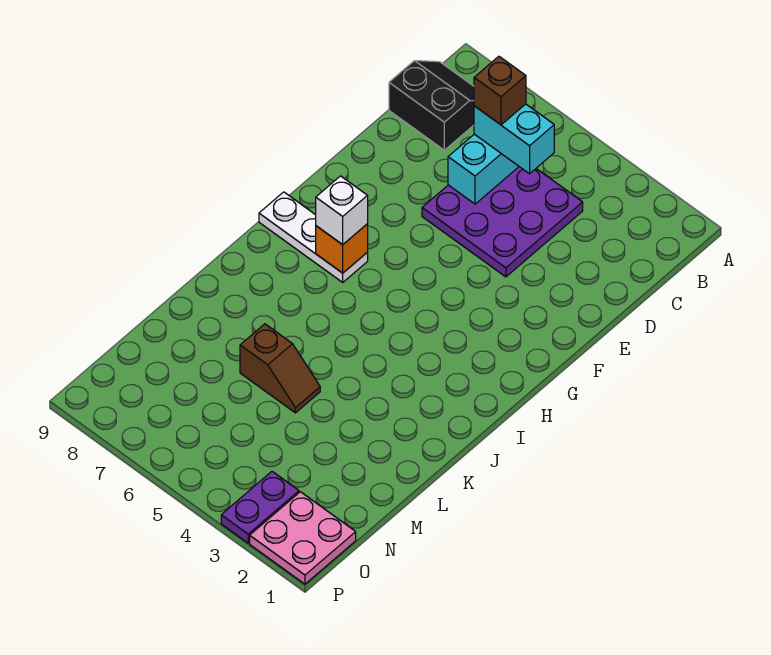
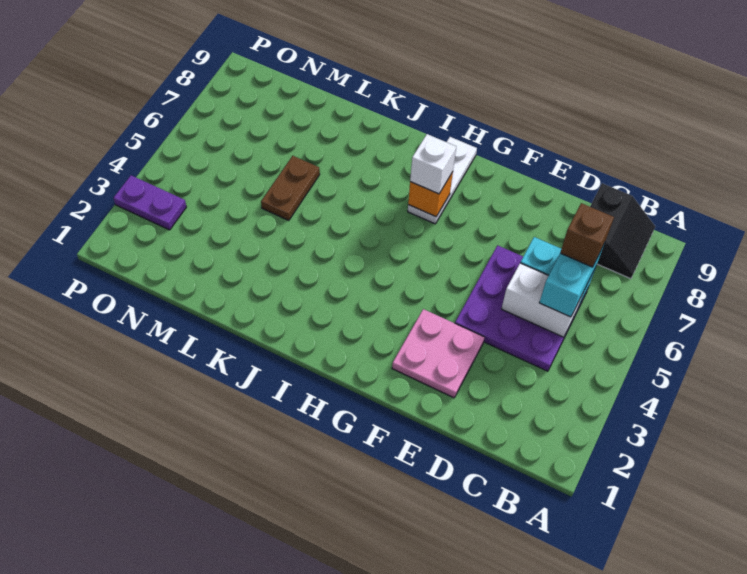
none -> white brick C5:D5 level 2
brown slope L5:L6 level 1 top 6 -> brown plate L5:L6 level 1
pink plate O1:P2 level 1 -> pink plate E2:F3 level 1

